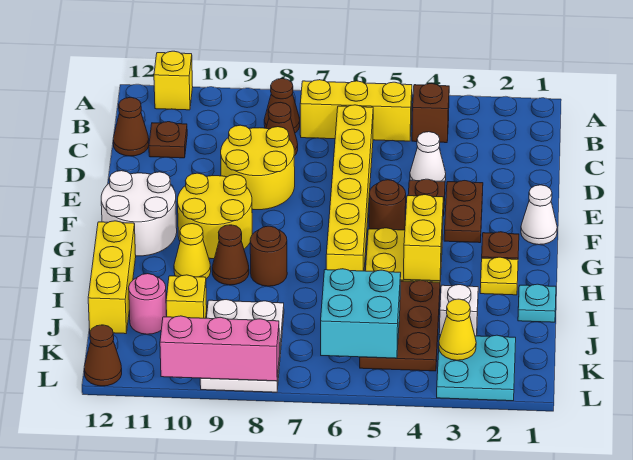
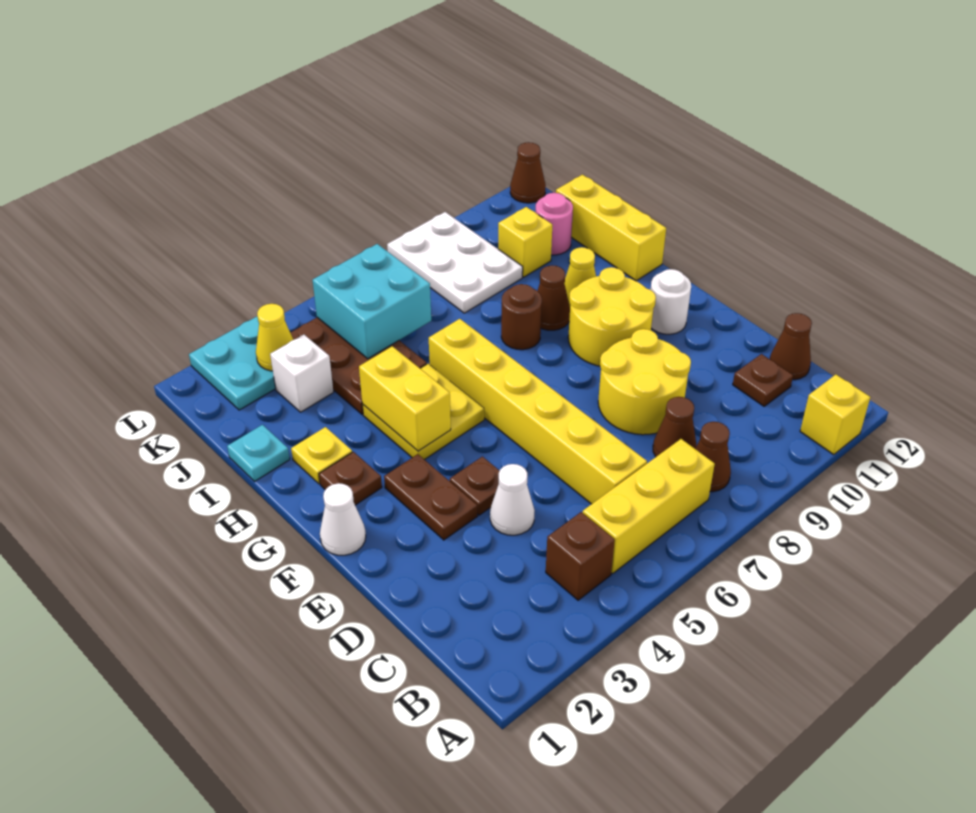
brown round brick F5 level 1 -> none
white round brick F11:G12 level 1 -> white round brick F11 level 1
pink brick L8:L10 level 2 -> none

